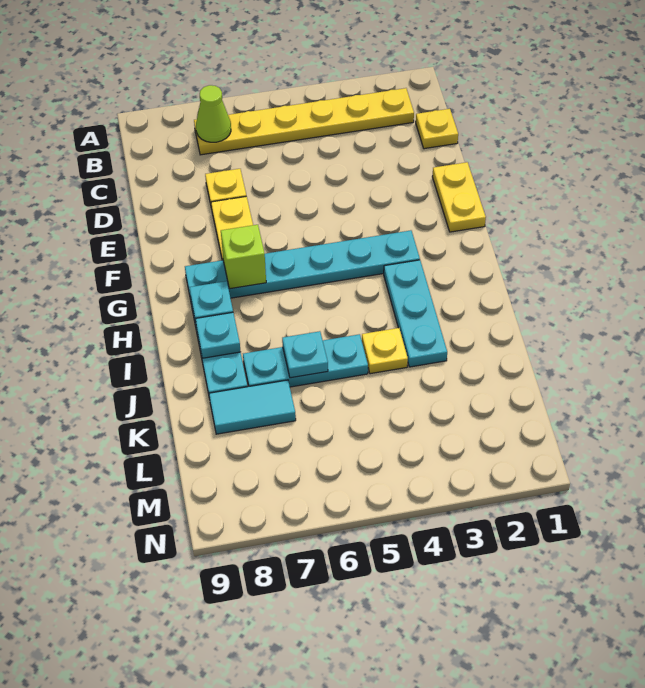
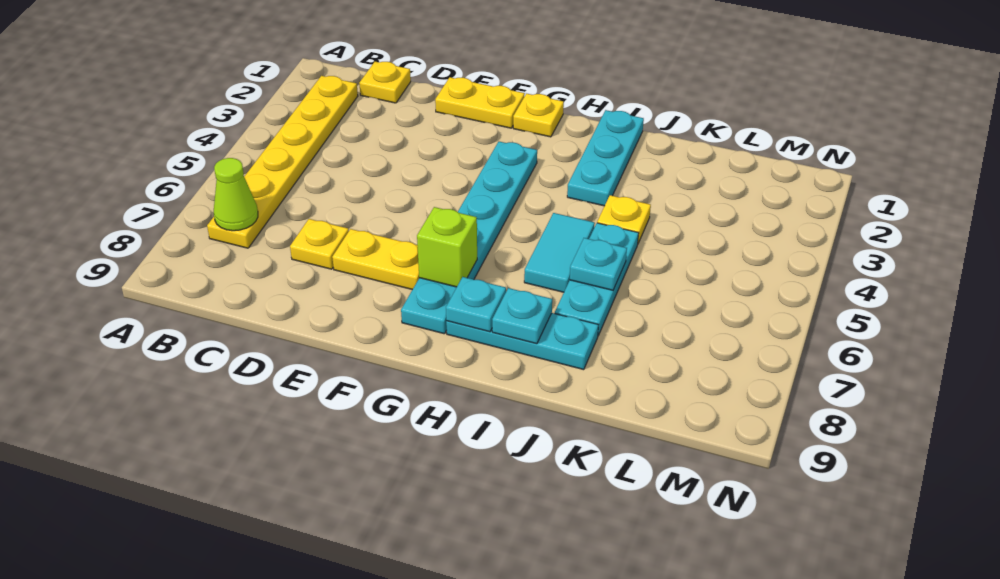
none -> yellow plate G1 level 1
cyan plate H3:J3 level 1 -> cyan plate I1:I3 level 1
cyan tile K7:K8 level 1 -> cyan tile I5:I6 level 1

